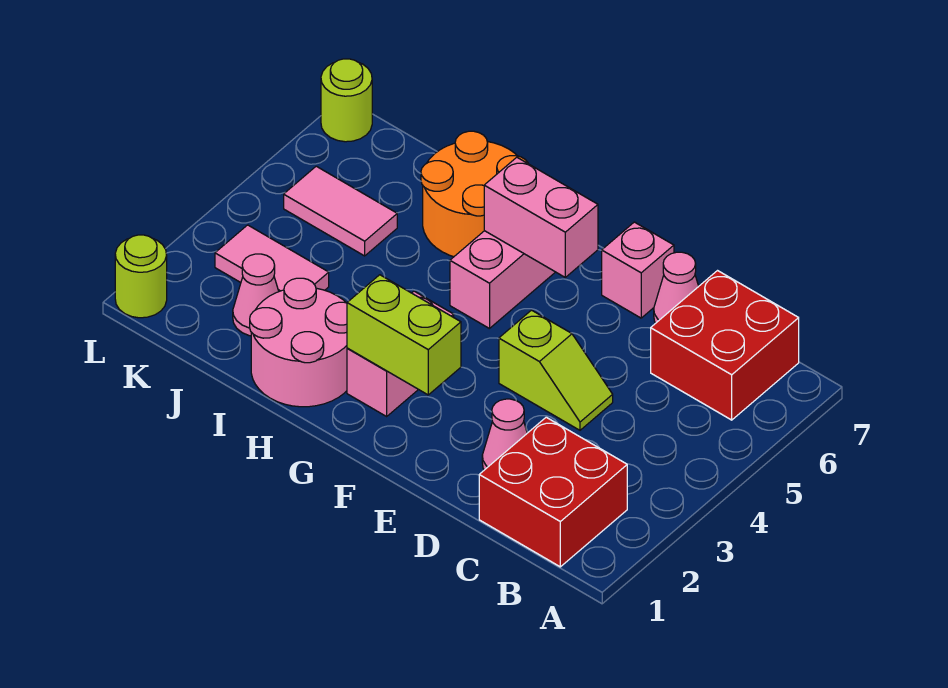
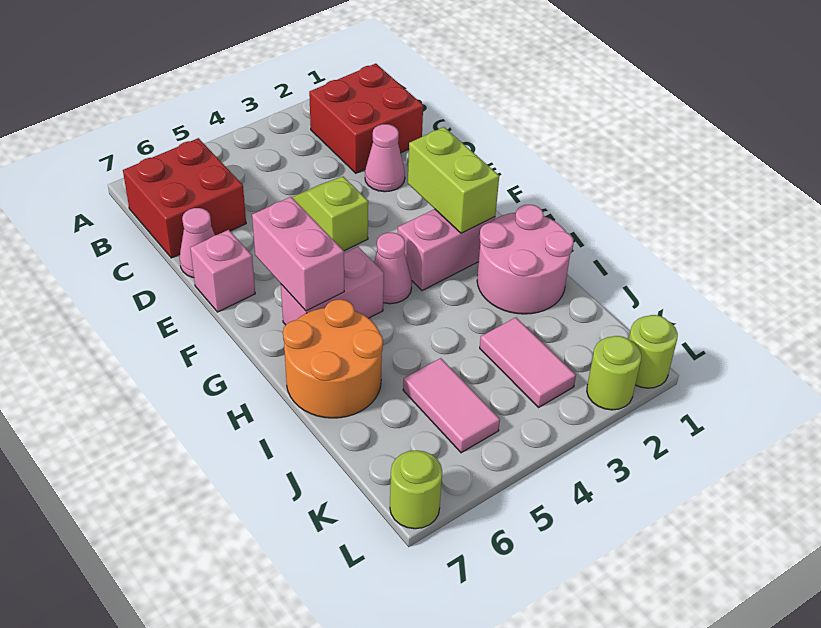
pink cone J2 level 1 -> pink cone G4 level 1
none -> lime round brick L2 level 1

